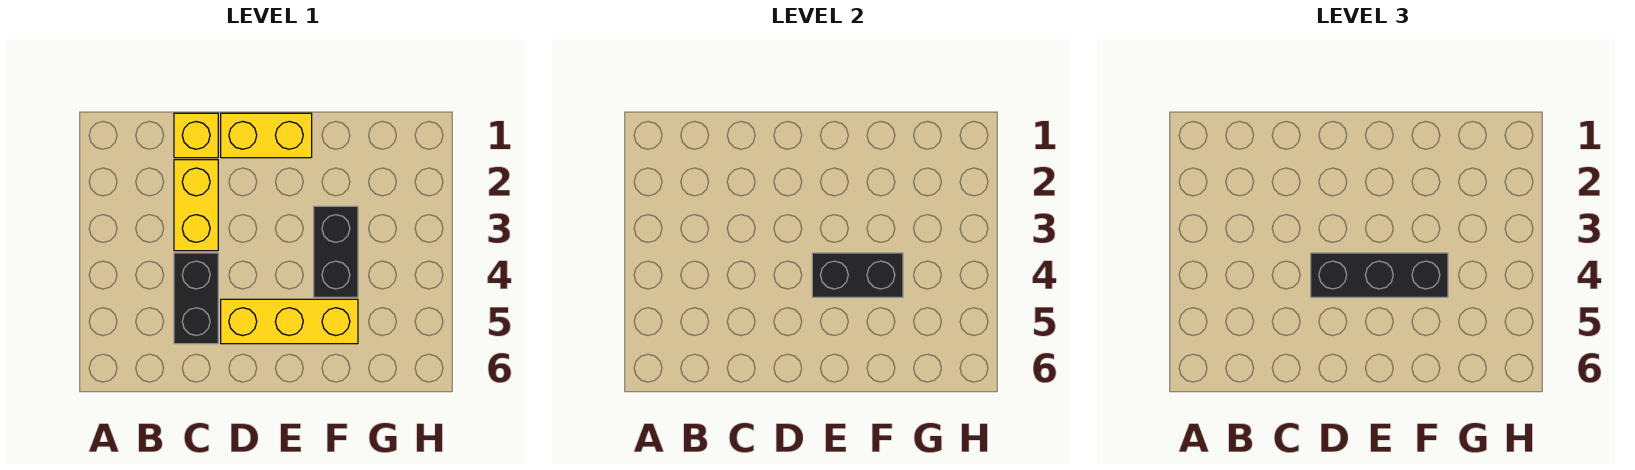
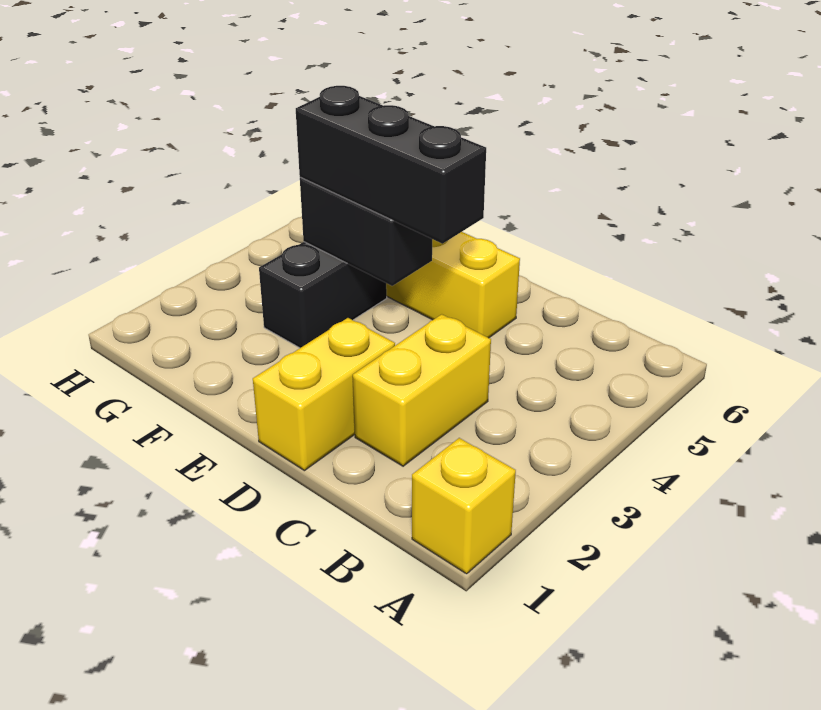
yellow brick C1 level 1 -> yellow brick A1 level 1
black brick C4:C5 level 1 -> none
yellow brick D1:E1 level 1 -> yellow brick D1:D2 level 1

